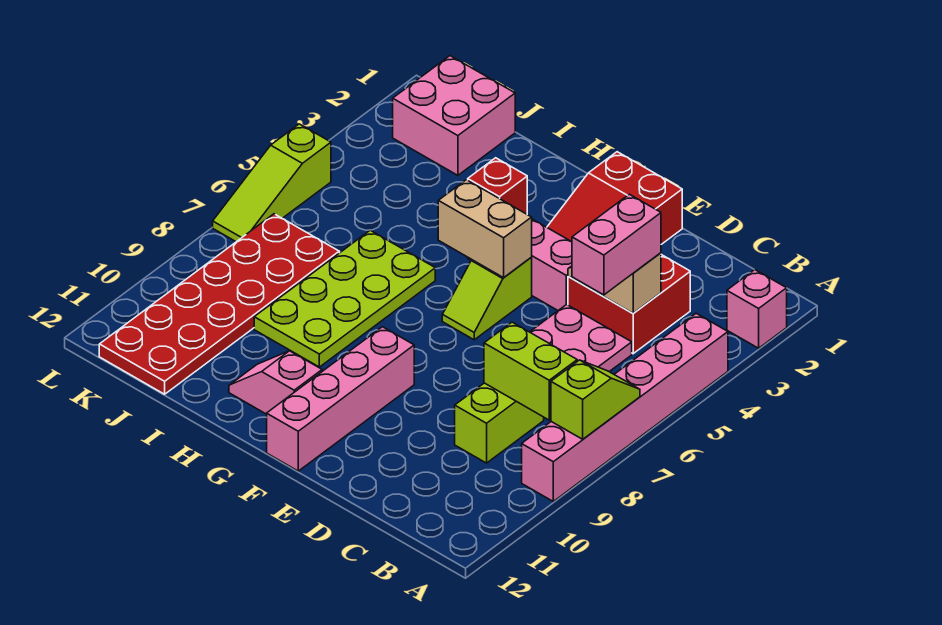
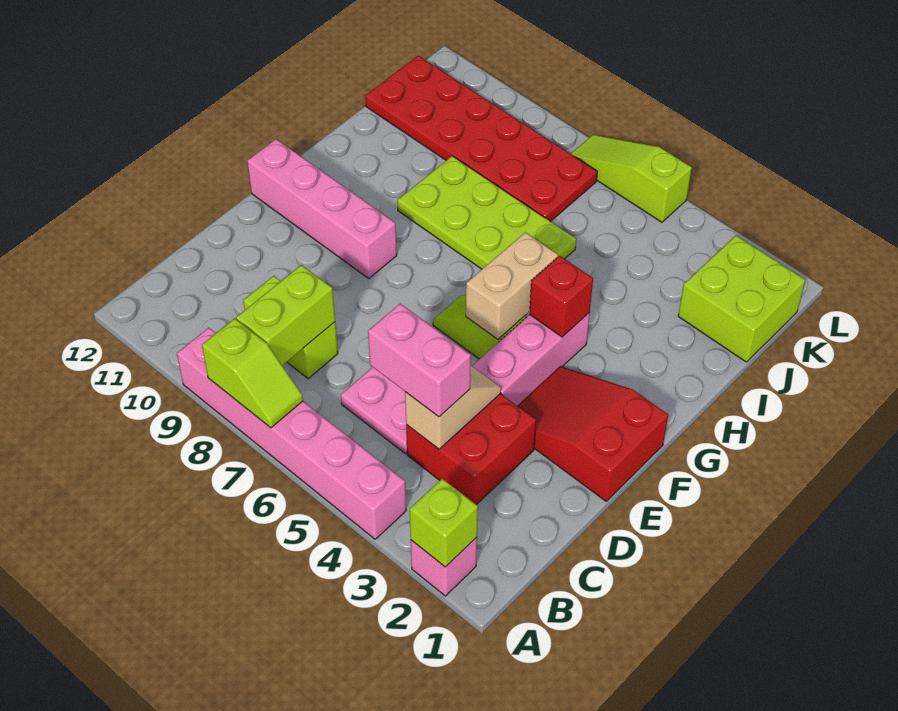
none -> lime brick A2 level 2
pink slope G11:H11 level 1 top G -> none
pink brick J1:K2 level 1 -> lime brick J1:K2 level 1

